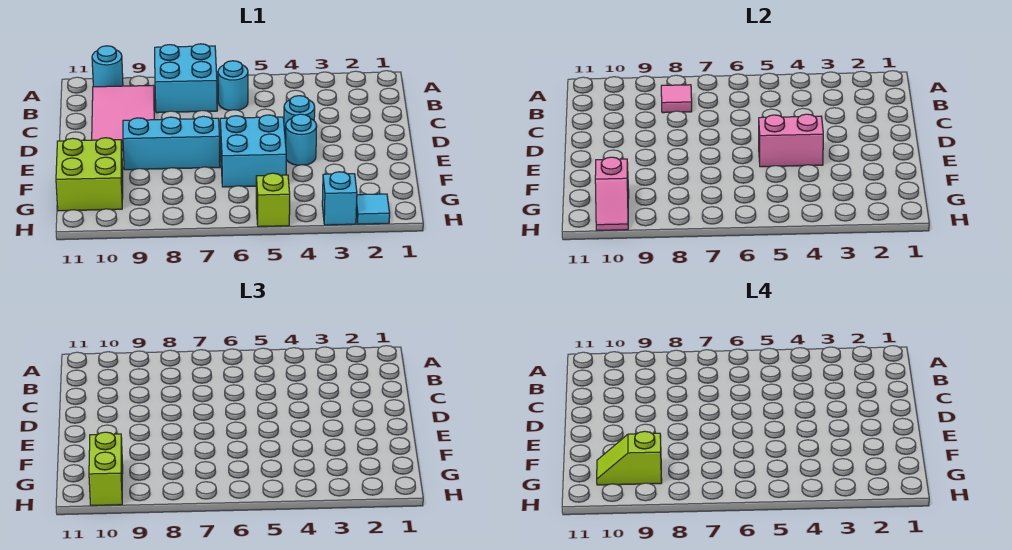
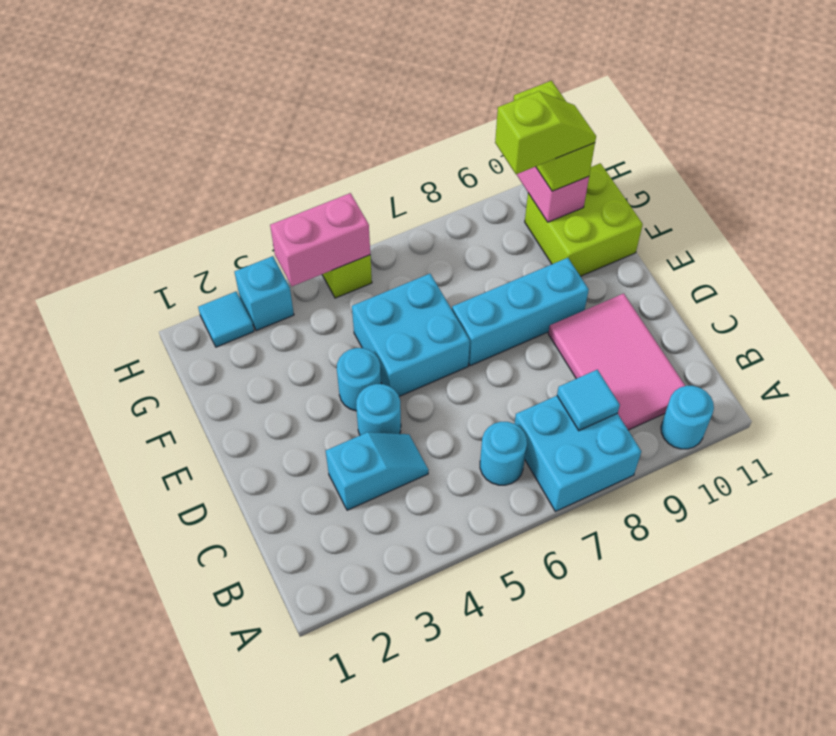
pink tile B8 level 2 -> cyan tile B8 level 2
none -> cyan slope C3:C4 level 1 top 3
pink brick E4:E5 level 2 -> pink brick H4:H5 level 2

